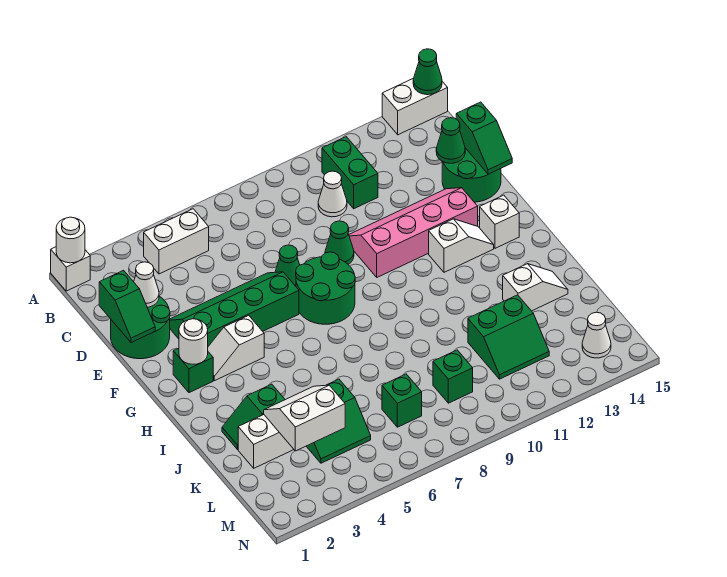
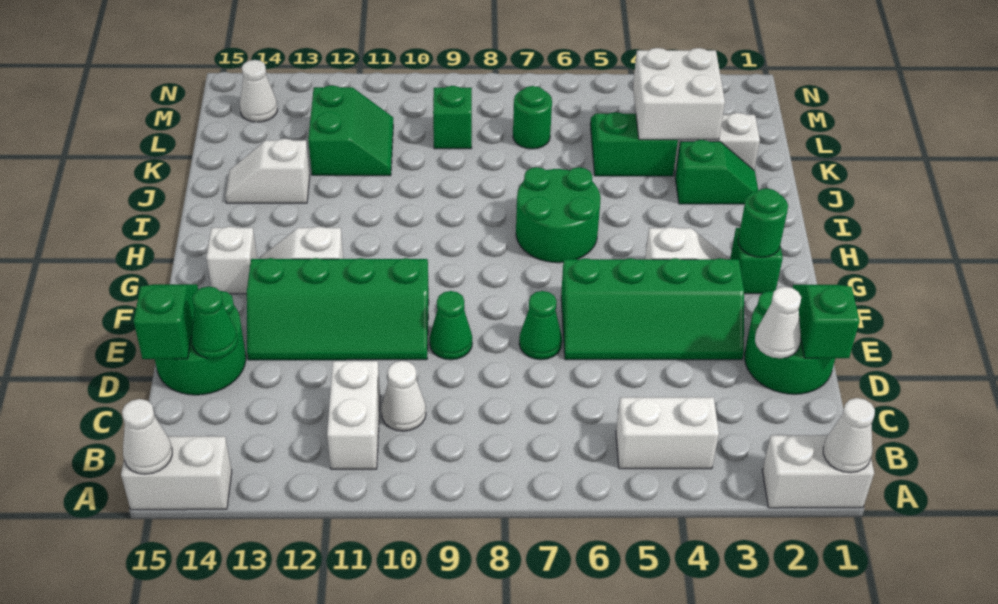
white brick A1 level 1 -> white brick A1:A2 level 1
white round brick A1 level 2 -> white cone A1 level 2
green cone A15 level 2 -> white cone A15 level 2
green brick B11:C11 level 1 -> white brick B11:C11 level 1
pink slope E10:F13 level 1 top F -> green slope E10:F13 level 1 top F
green round brick F7:G8 level 1 -> green round brick H6:I7 level 1
white round brick G2 level 2 -> green round brick G2 level 2
white slope K3:L4 level 2 top L -> white brick K3:L4 level 2
green slope K11:L12 level 1 top K -> green slope K11:L12 level 1 top 12
green brick L7 level 1 -> green round brick L7 level 1

